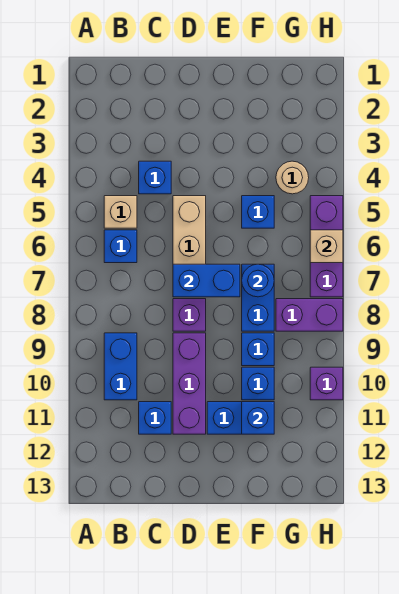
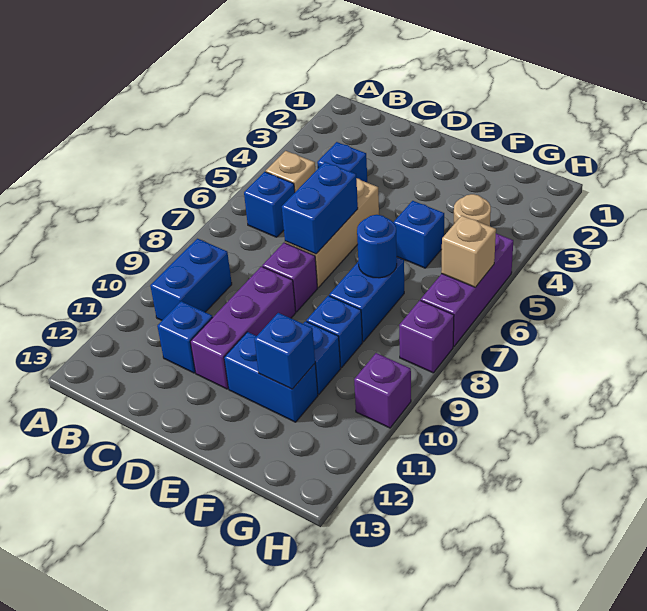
blue brick D7:E7 level 2 -> blue brick D6:D7 level 2
purple brick G8:H8 level 1 -> purple brick H8 level 1

